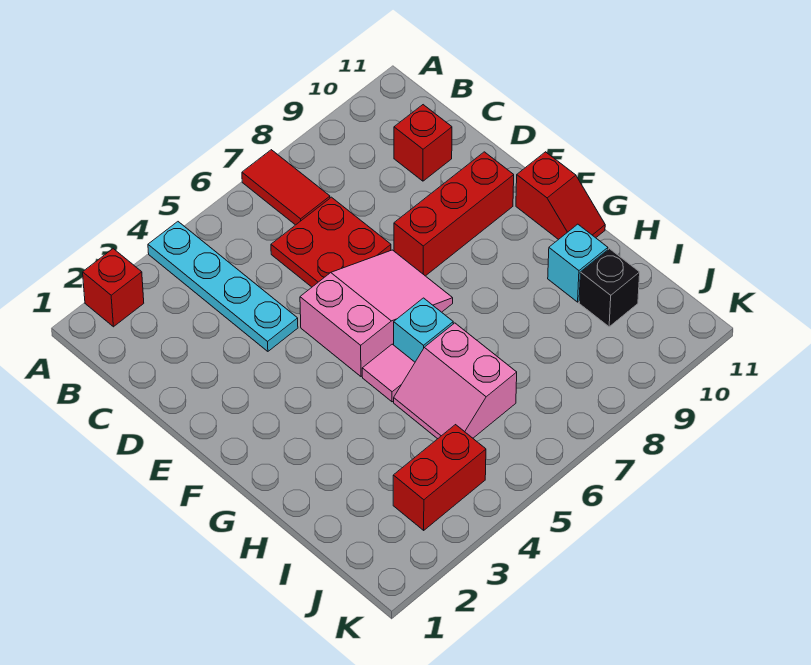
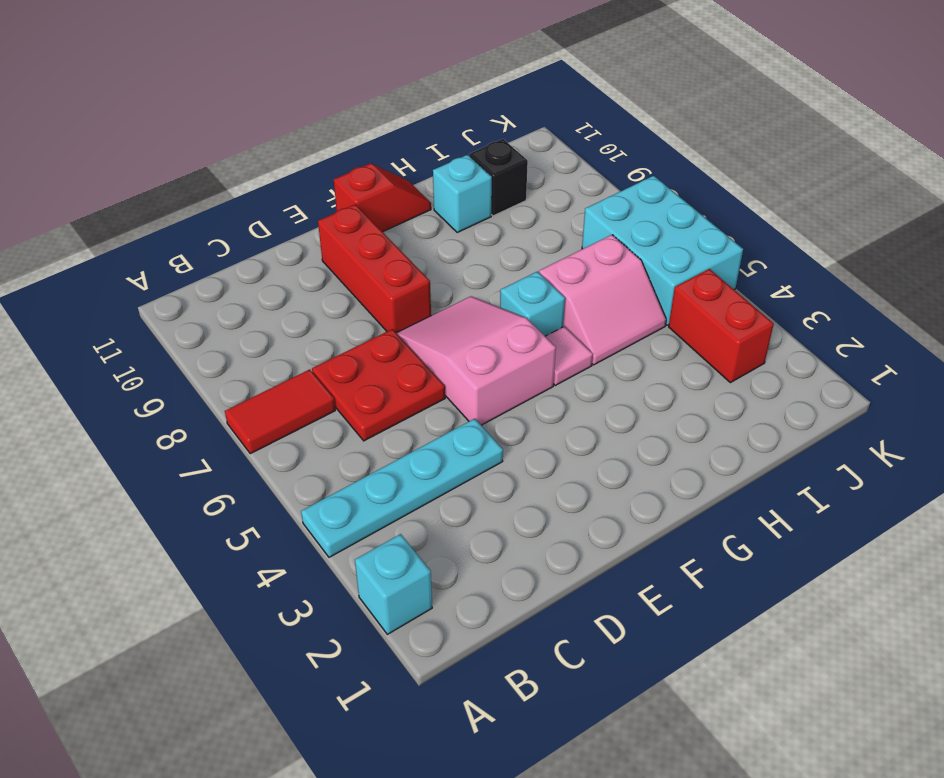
red brick A2 level 1 -> cyan brick A2 level 1
red brick C10 level 1 -> none
none -> cyan brick J5:K7 level 1

